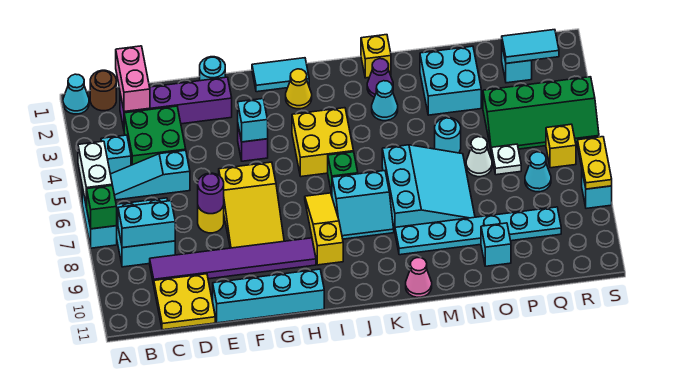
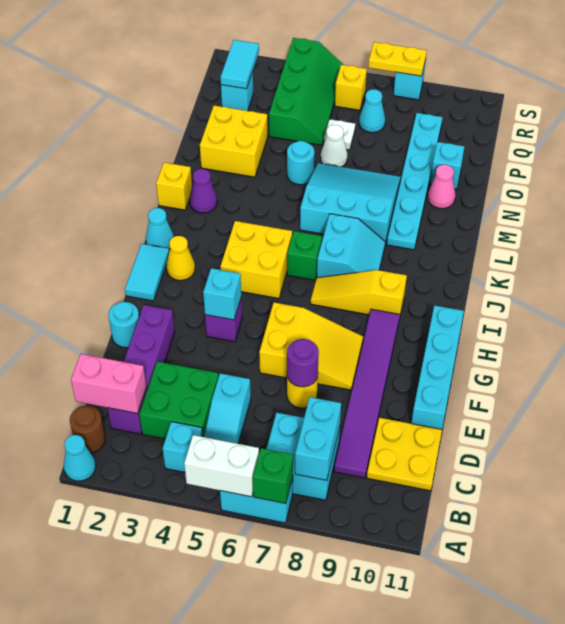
cyan cone L3 level 1 -> cyan cone J1 level 1
pink cone L11 level 1 -> pink cone N10 level 1
cyan brick N2:O3 level 1 -> yellow brick N2:O3 level 1

